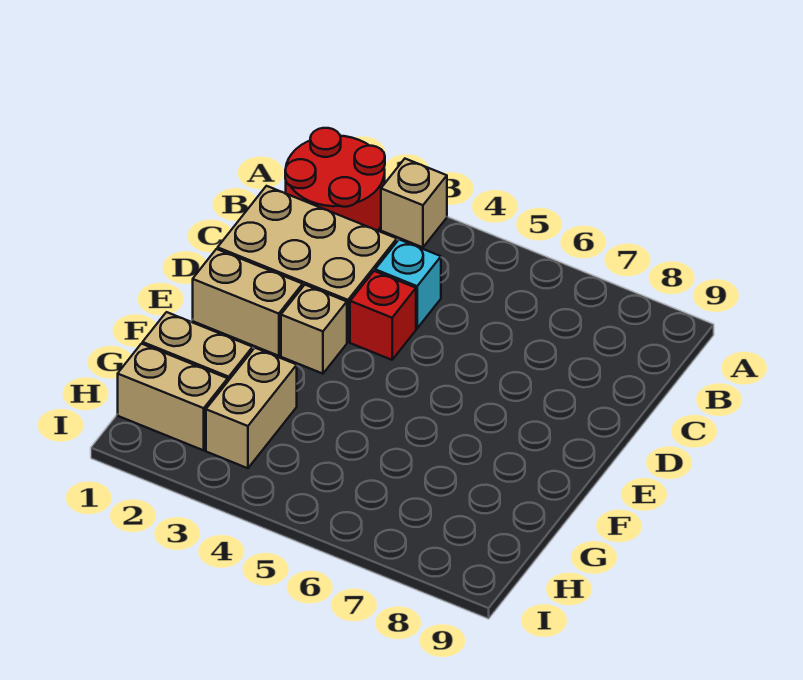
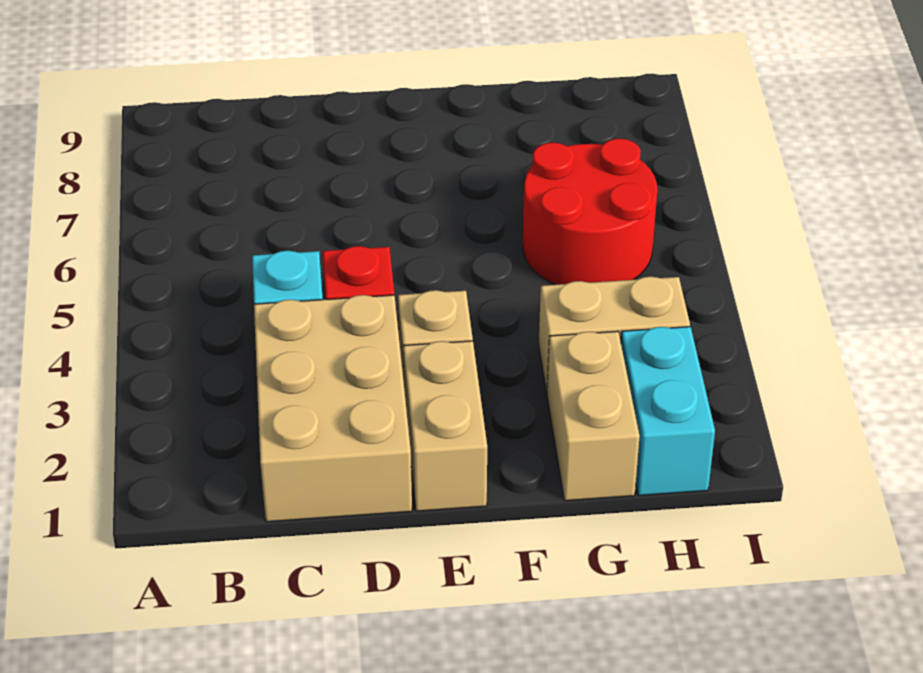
red round brick A1:B2 level 1 -> red round brick G5:H6 level 1
tan brick A3 level 1 -> none
tan brick H1:H2 level 1 -> cyan brick H1:H2 level 1

